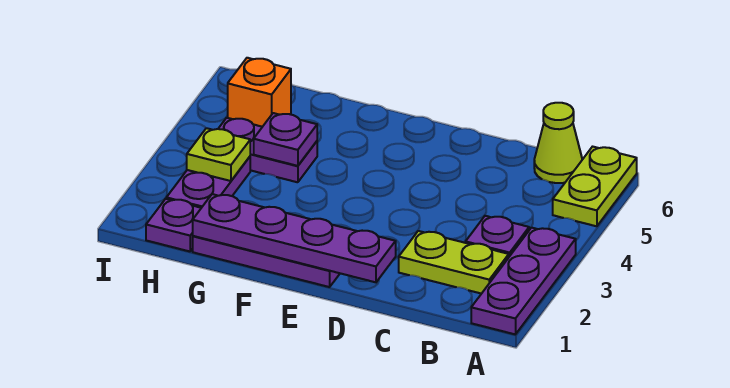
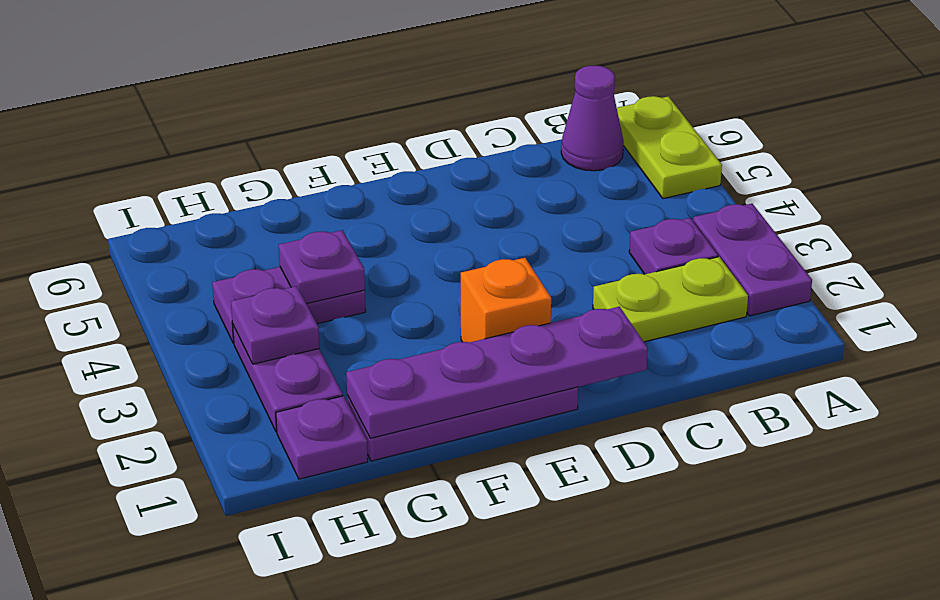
purple plate A1:A3 level 1 -> purple plate A2:A3 level 1
lime cone B6 level 1 -> purple cone B6 level 1
lime plate H3 level 2 -> purple plate H3 level 2
orange brick H5 level 1 -> orange brick E2 level 1

